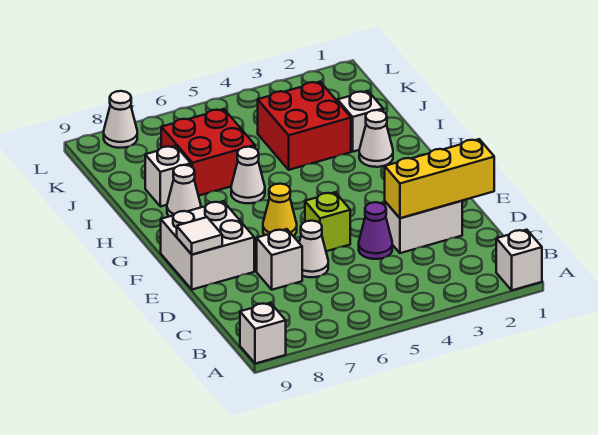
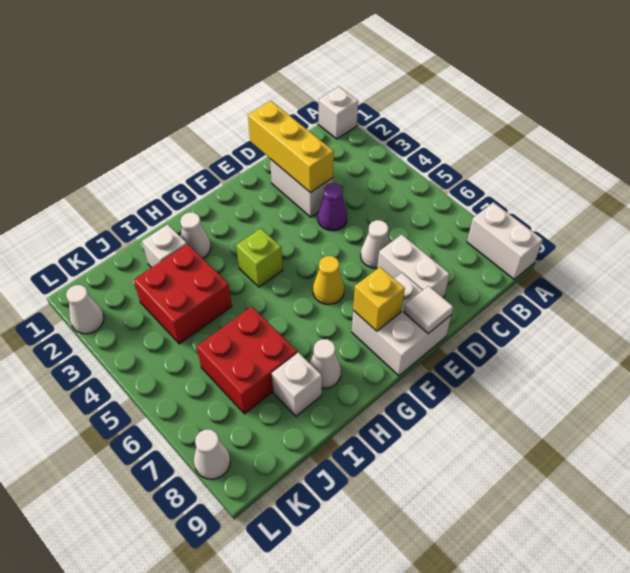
white brick A9 level 1 -> white brick A8:A9 level 1
white brick D7 level 1 -> white brick D7:D8 level 1
lime brick E5 level 1 -> lime brick G4 level 1
none -> yellow brick F8 level 2
white cone H6 level 1 -> white cone L2 level 1

